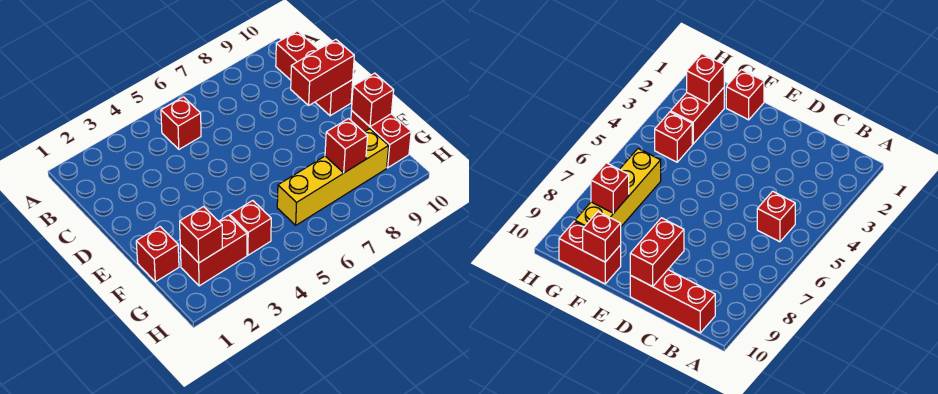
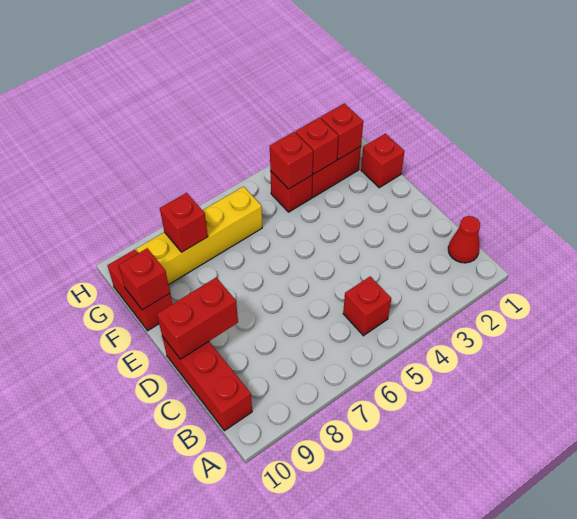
none -> red cone B1 level 1
none -> red brick G3 level 2
none -> red brick G4 level 2

